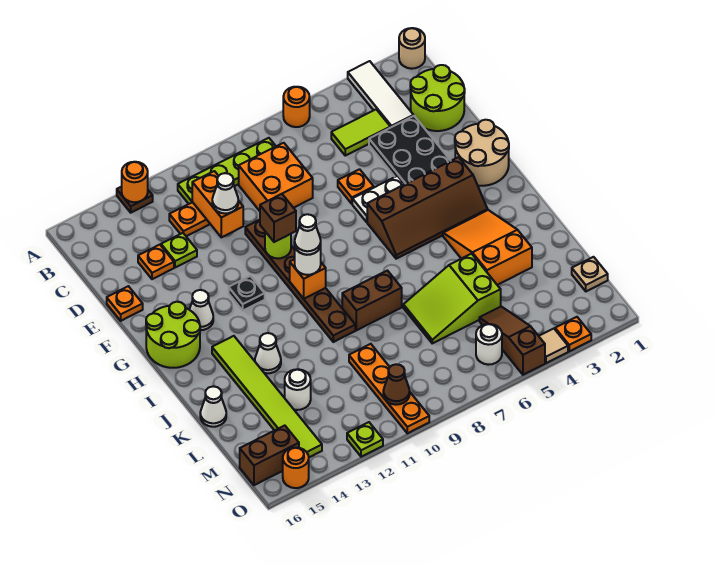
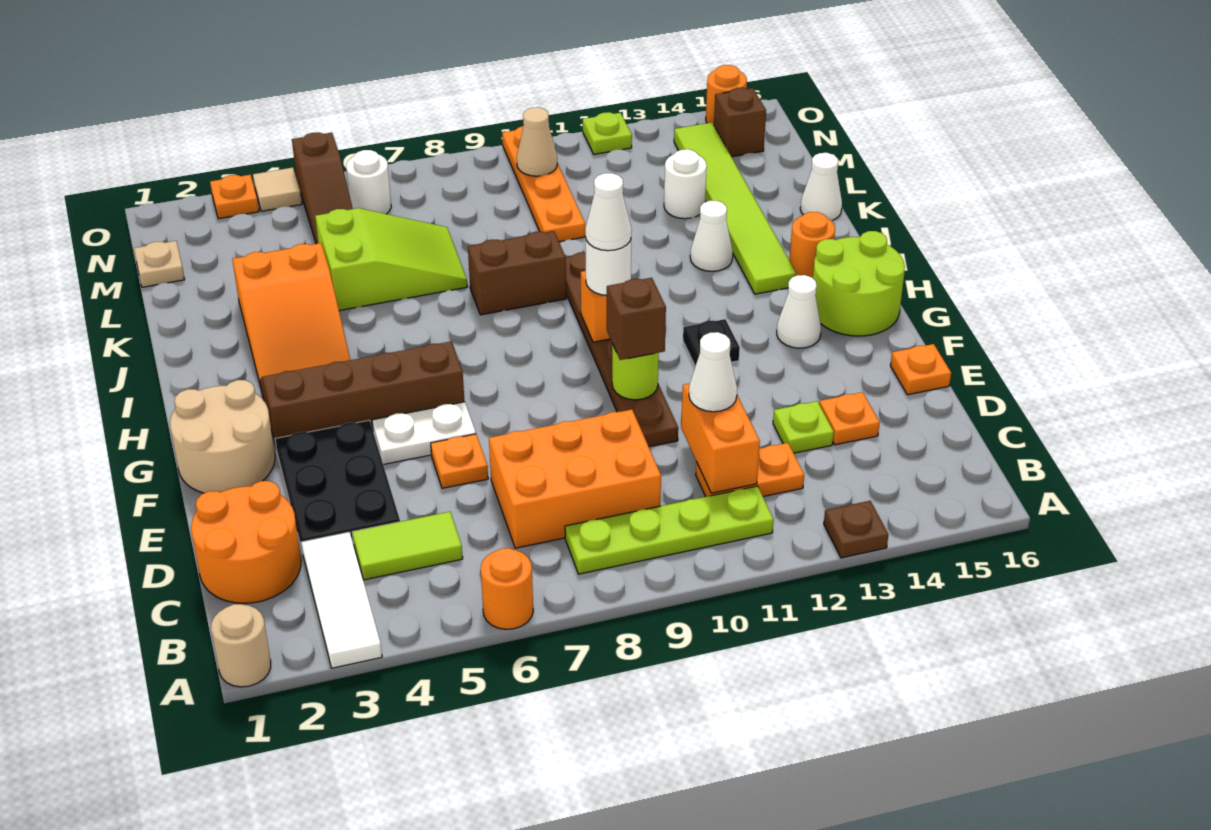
orange round brick A13 level 2 -> orange round brick I15 level 1
lime round brick C1:D2 level 1 -> orange round brick C1:D2 level 1
orange brick C8:D9 level 1 -> orange brick C7:D9 level 1
brown cone N10 level 2 -> tan cone N10 level 2
brown brick N15:N16 level 1 -> brown brick N15 level 1

